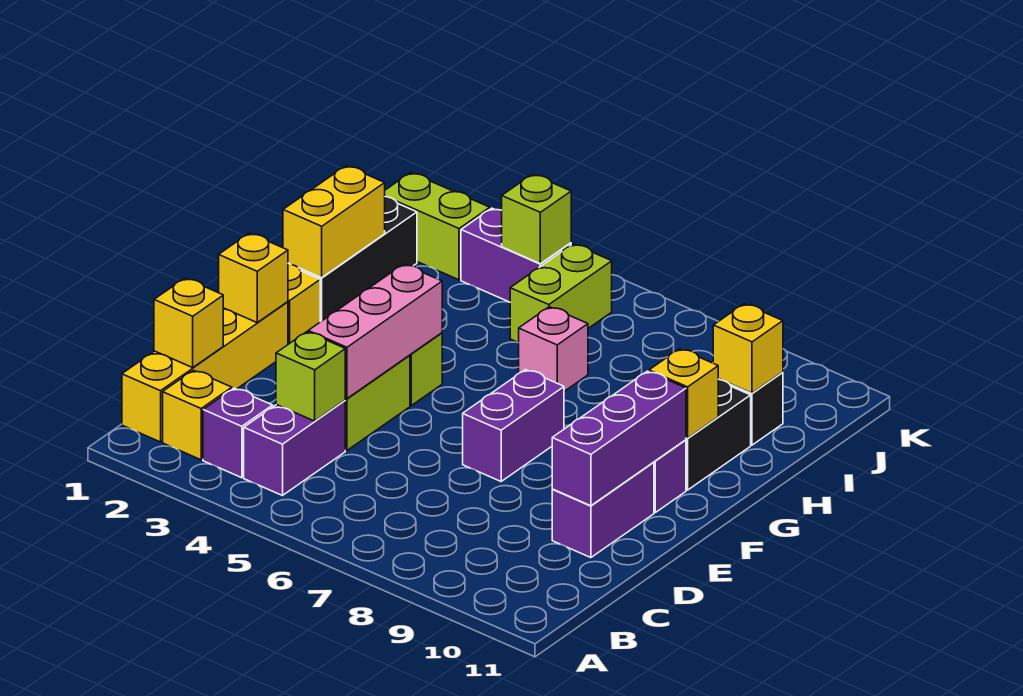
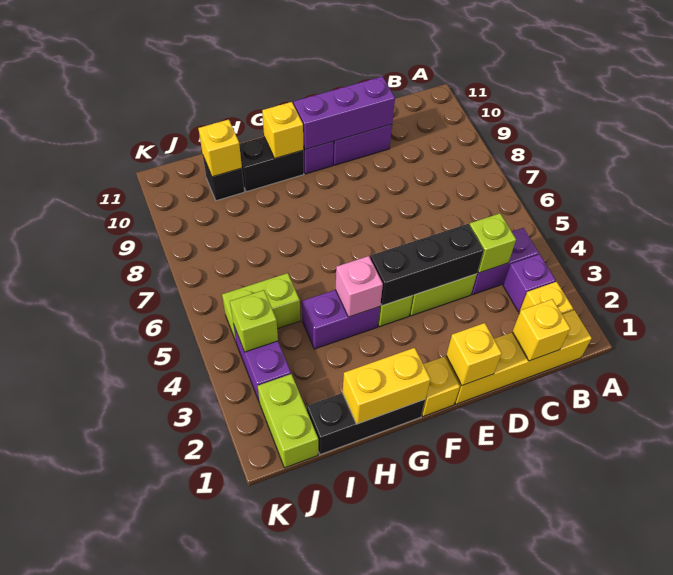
pink brick D4:F4 level 2 -> black brick D4:F4 level 2
purple brick E7:F7 level 1 -> purple brick G4:H4 level 1
pink brick H6 level 1 -> pink brick G4 level 2

